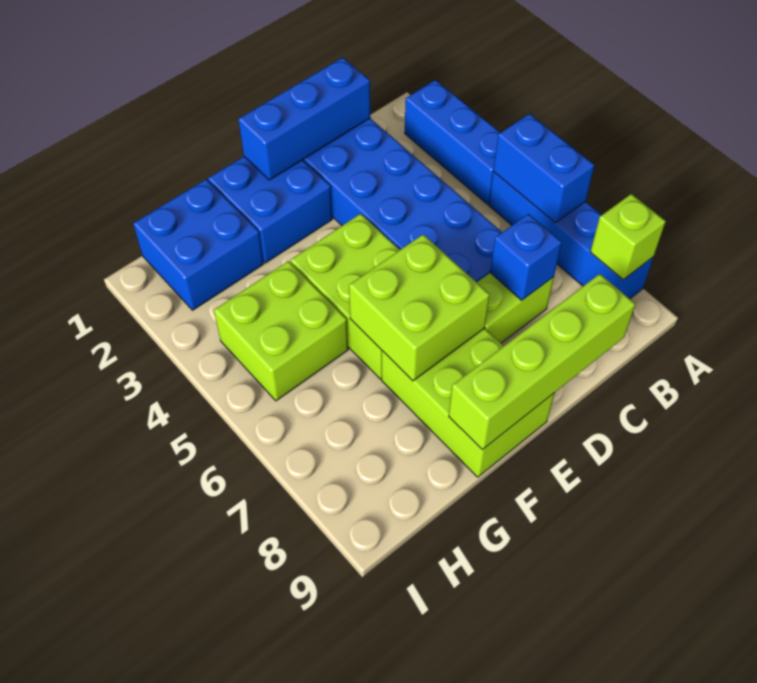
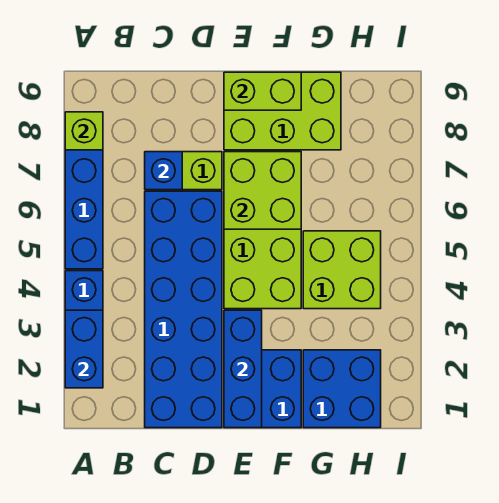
blue brick A5:A6 level 2 -> blue brick A2:A3 level 2
blue brick C1:E1 level 2 -> blue brick E1:E3 level 2
lime brick C9:F9 level 2 -> lime brick E9:F9 level 2
lime brick E7:F9 level 1 -> lime brick E8:G9 level 1

